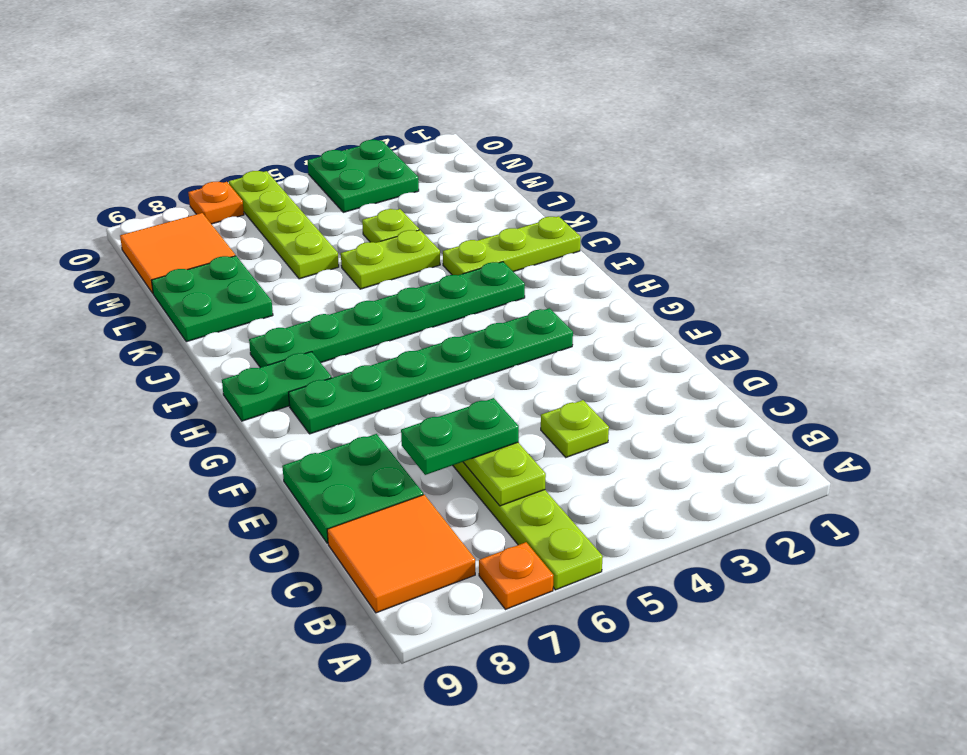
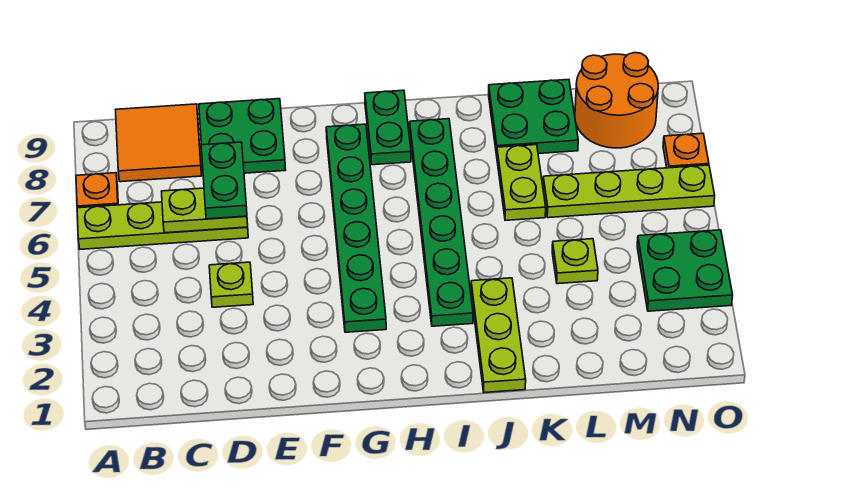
lime plate K4:K5 level 1 -> lime plate K6:K7 level 1
orange tile M8:N9 level 1 -> orange round brick M8:N9 level 1

